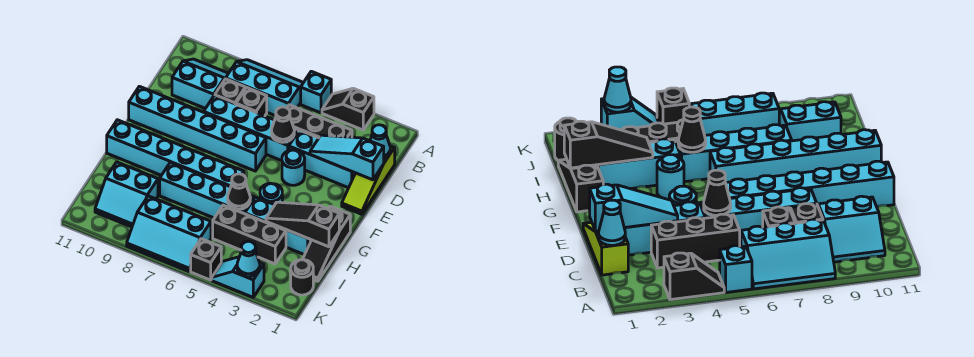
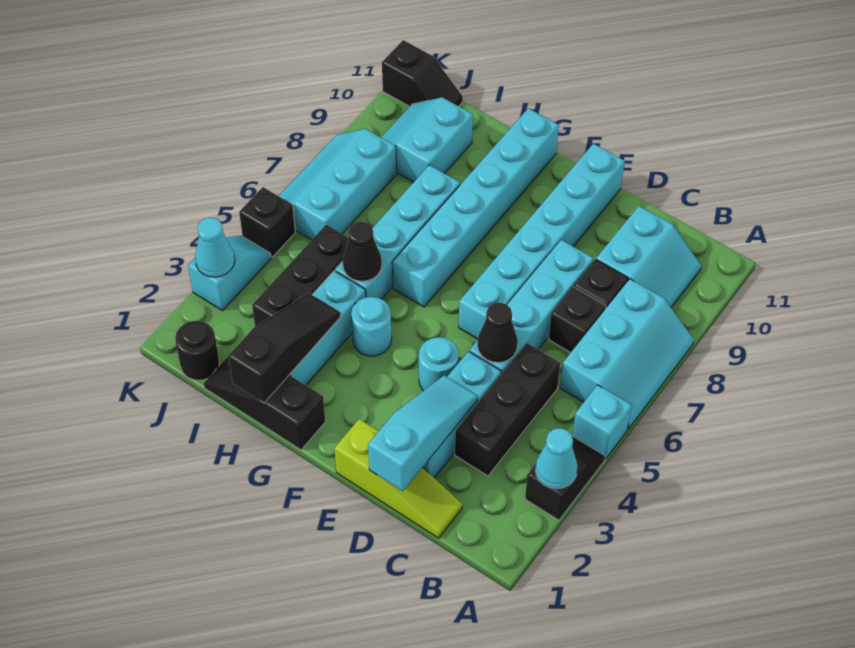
lime slope C1:E1 level 1 top C -> lime slope C1:E1 level 1 top E
cyan cone C1 level 2 -> cyan cone A3 level 2
none -> black slope J11:K11 level 1 top K

